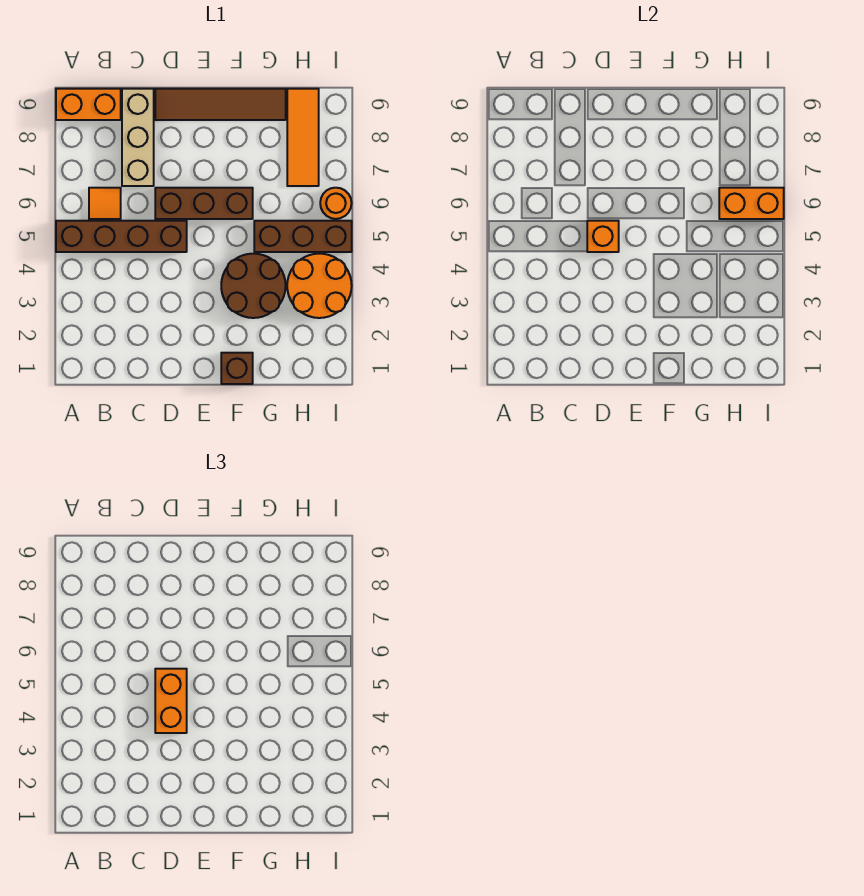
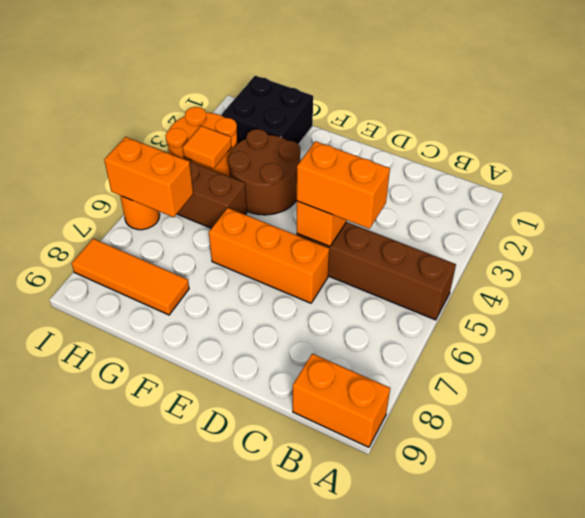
orange tile B6 level 1 -> orange tile H4 level 2
tan brick C7:C9 level 1 -> none
orange brick D4:D5 level 3 -> orange brick C5:D5 level 3
brown brick D6:F6 level 1 -> orange brick D6:F6 level 1
brown tile D9:G9 level 1 -> none
brown brick F1 level 1 -> none
none -> black brick G1:H2 level 1
orange tile H7:H9 level 1 -> orange tile G8:I8 level 1

